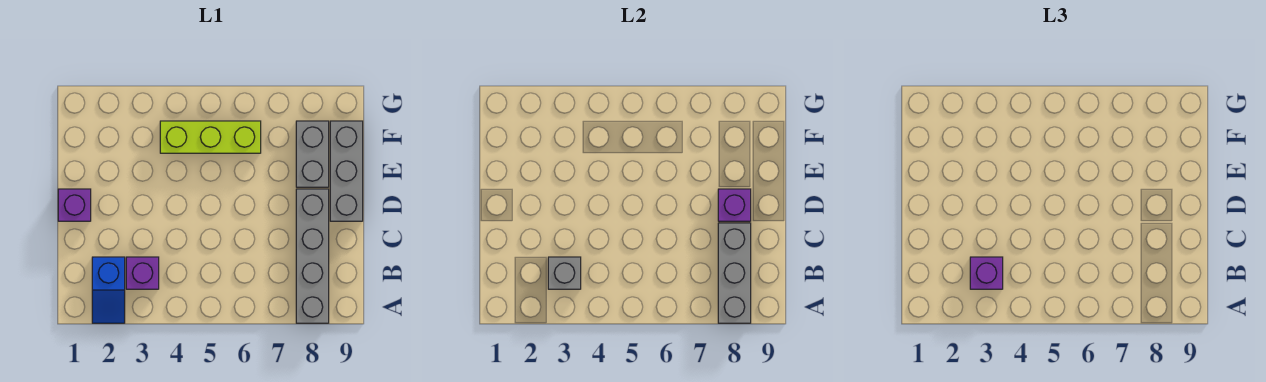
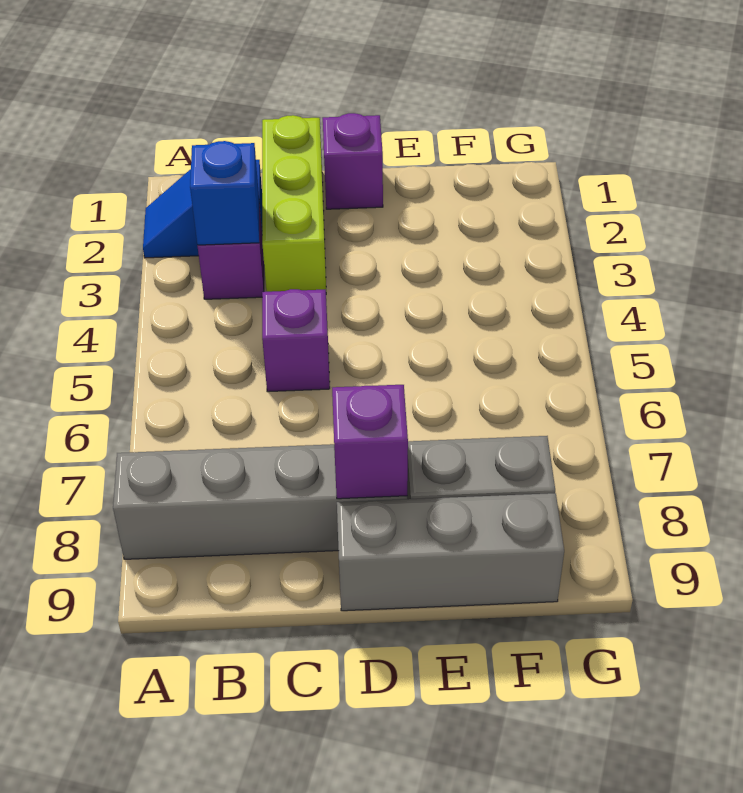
grey brick A8:C8 level 2 -> none
grey brick B3 level 2 -> blue brick B3 level 2
purple brick B3 level 3 -> purple brick C5 level 1
lime brick F4:F6 level 1 -> lime brick C1:C3 level 1

